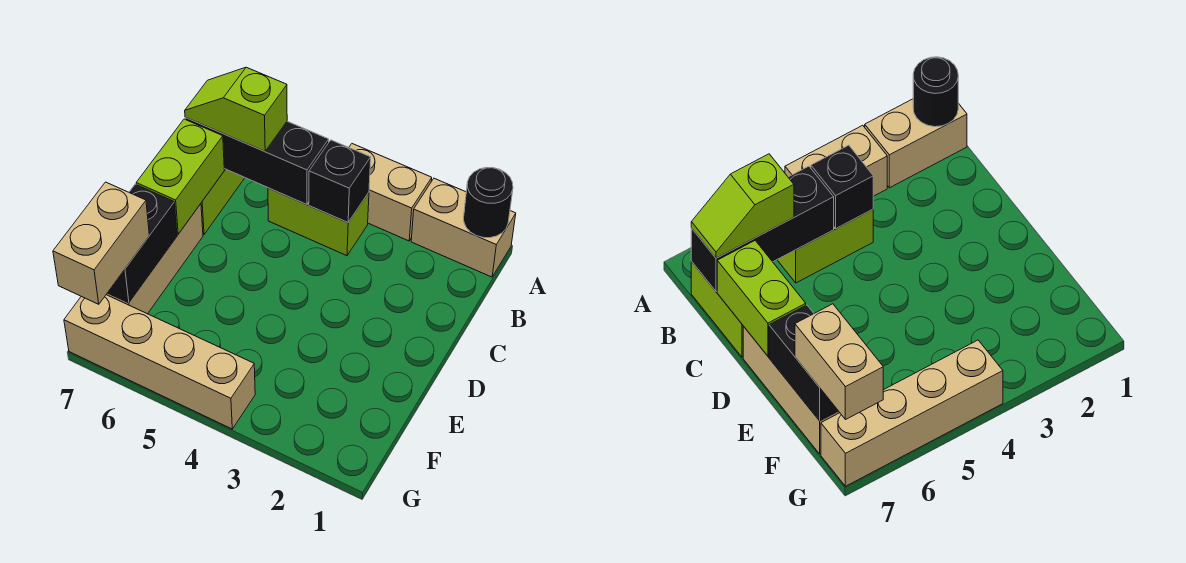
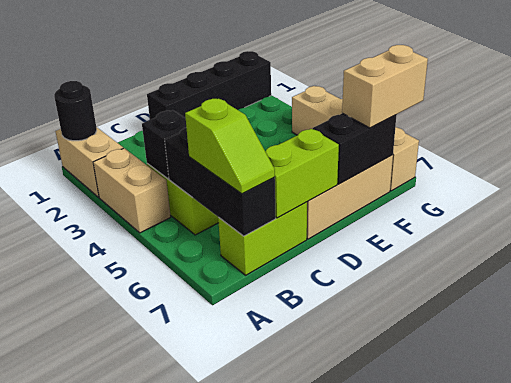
none -> black brick D1:G1 level 1

